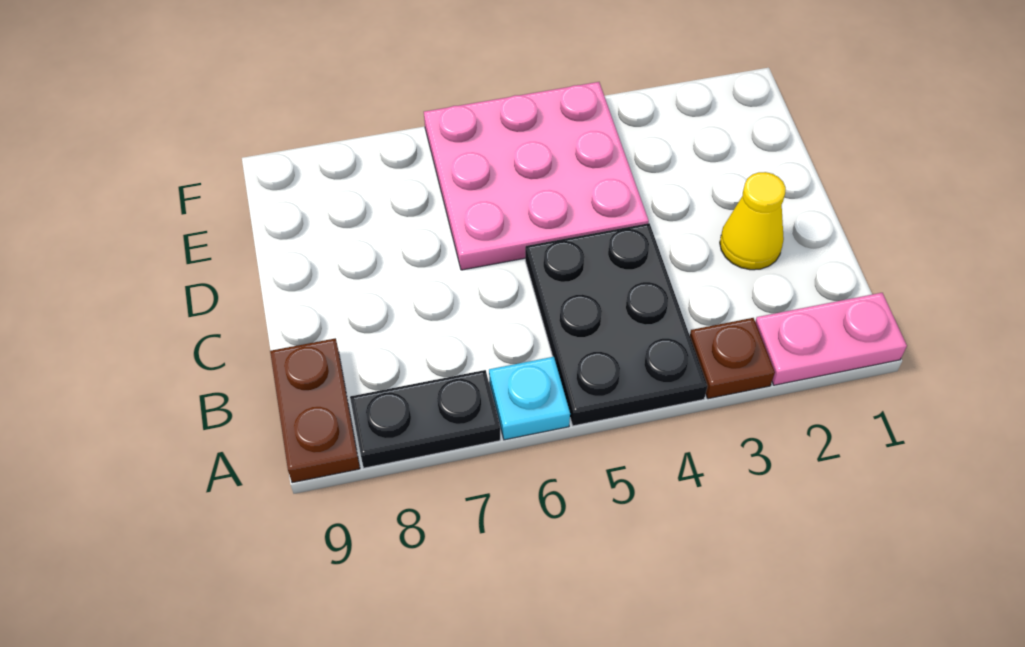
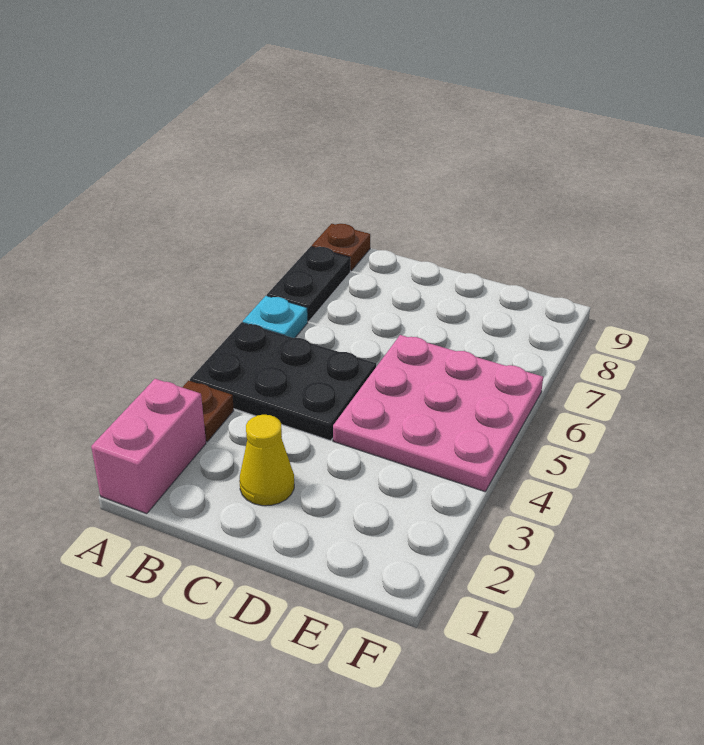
pink plate A1:A2 level 1 -> pink brick A1:A2 level 1
brown plate A9:B9 level 1 -> brown plate A9 level 1

